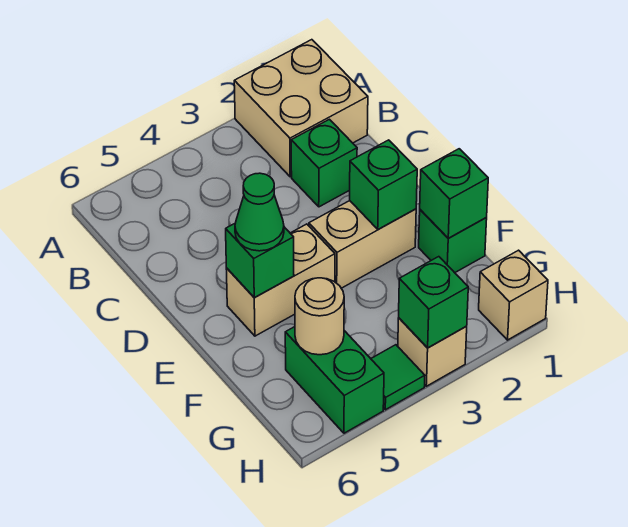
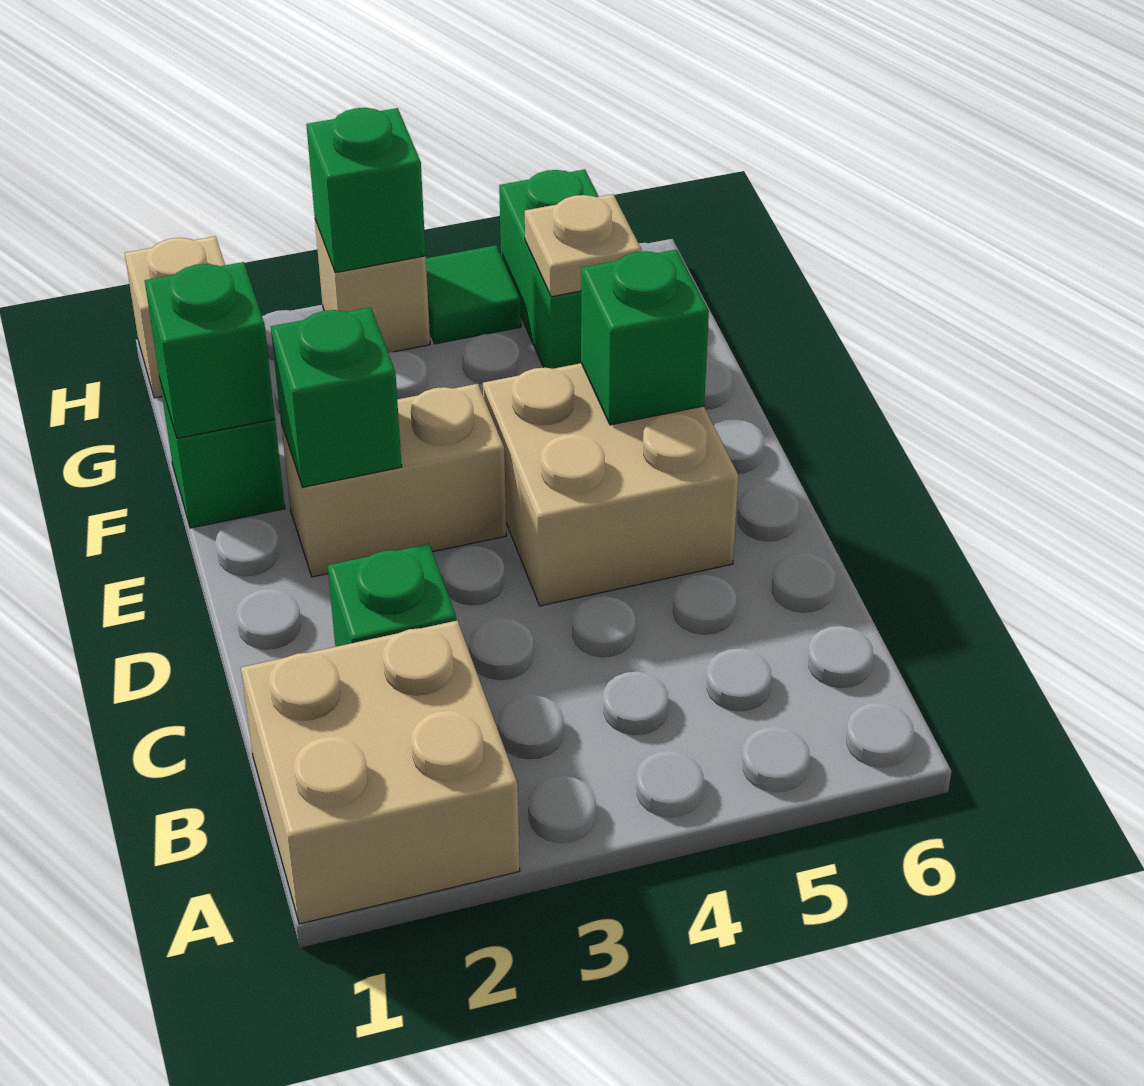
tan brick E4:E5 level 1 -> tan brick D4:E5 level 1
green cone E5 level 3 -> none
tan round brick G5 level 2 -> tan plate G5 level 2

